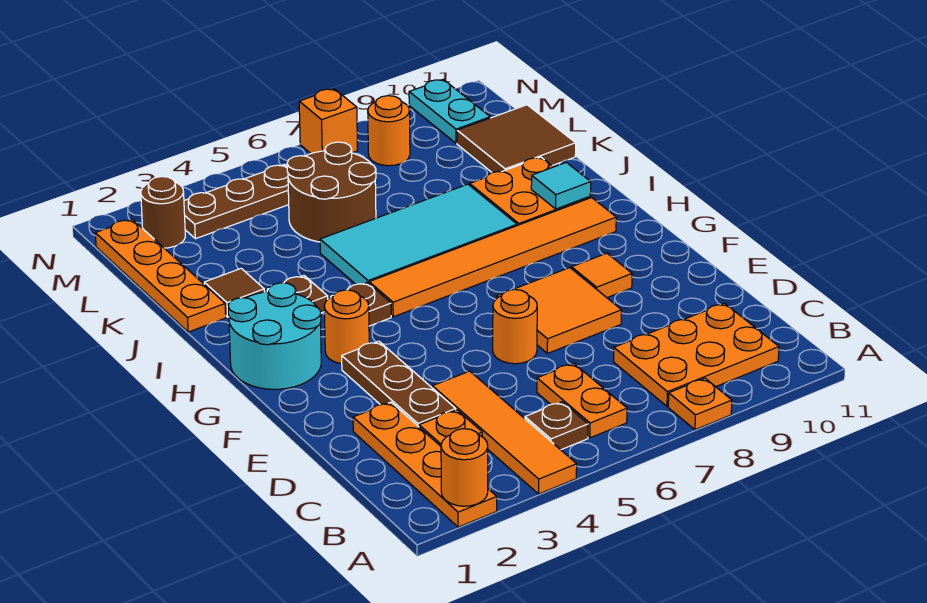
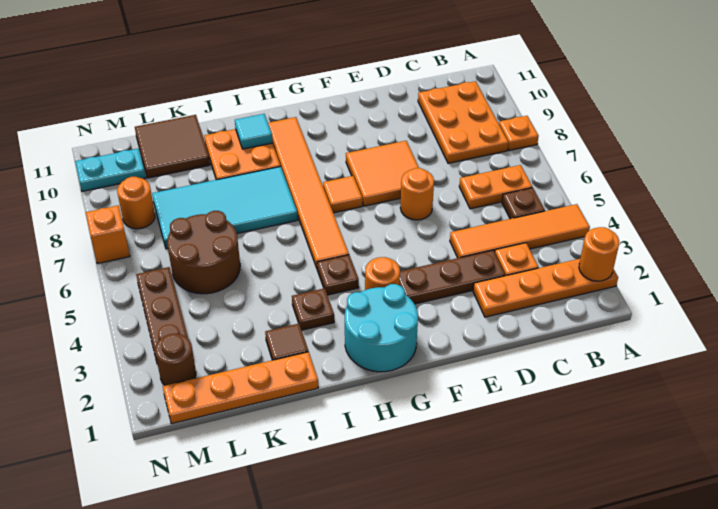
orange tile F9 level 1 -> orange tile G7 level 1
cyan tile I5:J8 level 1 -> cyan tile I7:L8 level 1

